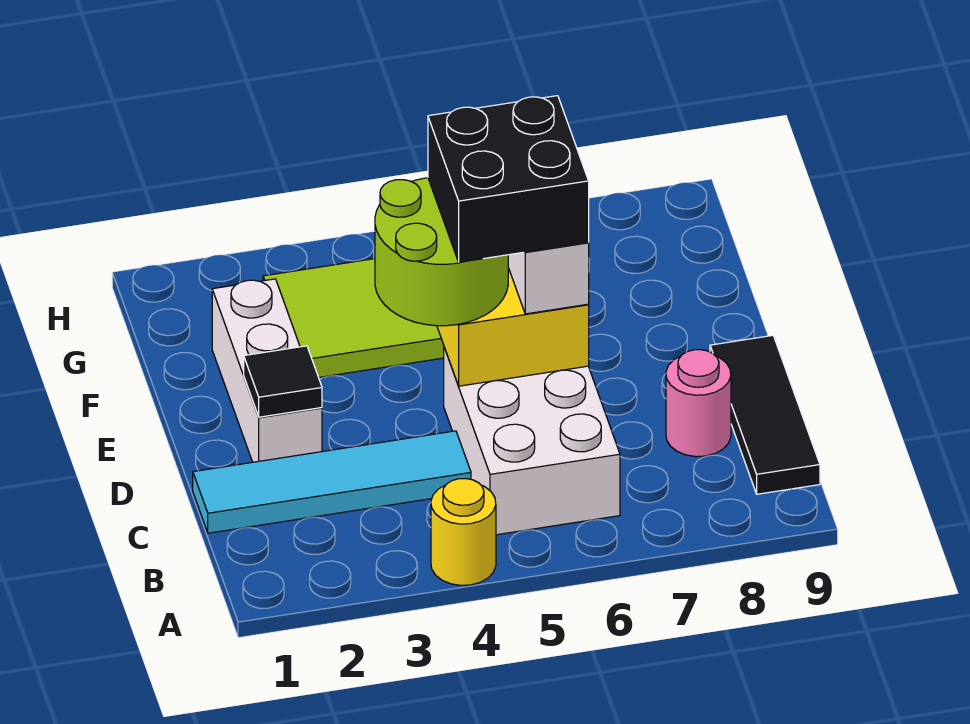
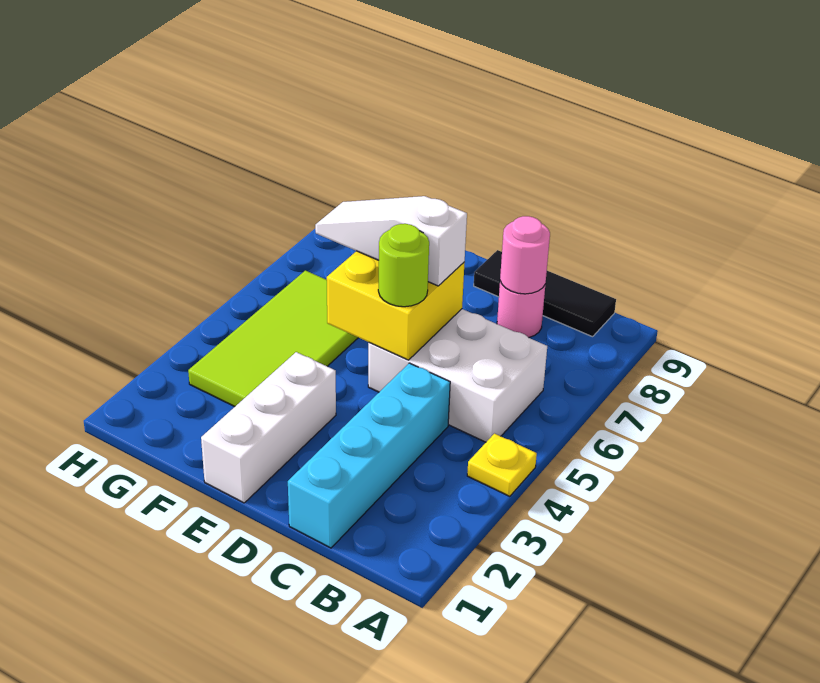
yellow round brick A4 level 1 -> yellow plate A4 level 1
cyan tile C1:C4 level 1 -> cyan brick C1:C4 level 1
none -> pink round brick C8 level 2
white brick D2:F2 level 1 -> white brick E1:E3 level 1
black tile D2 level 2 -> none
lime round brick D4:E5 level 3 -> lime round brick D5 level 3
black brick D5:E6 level 4 -> none

